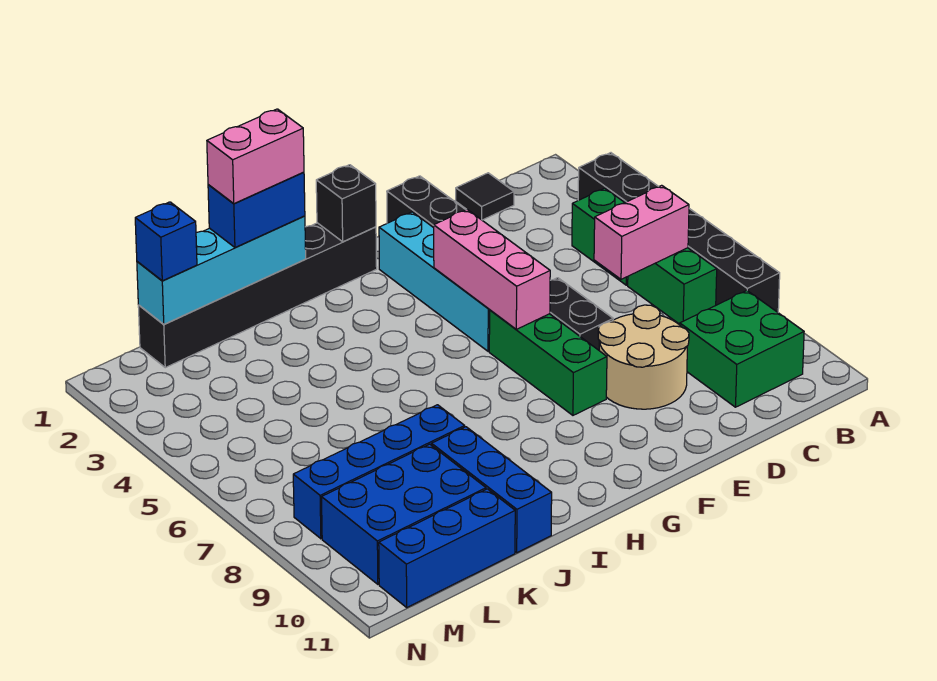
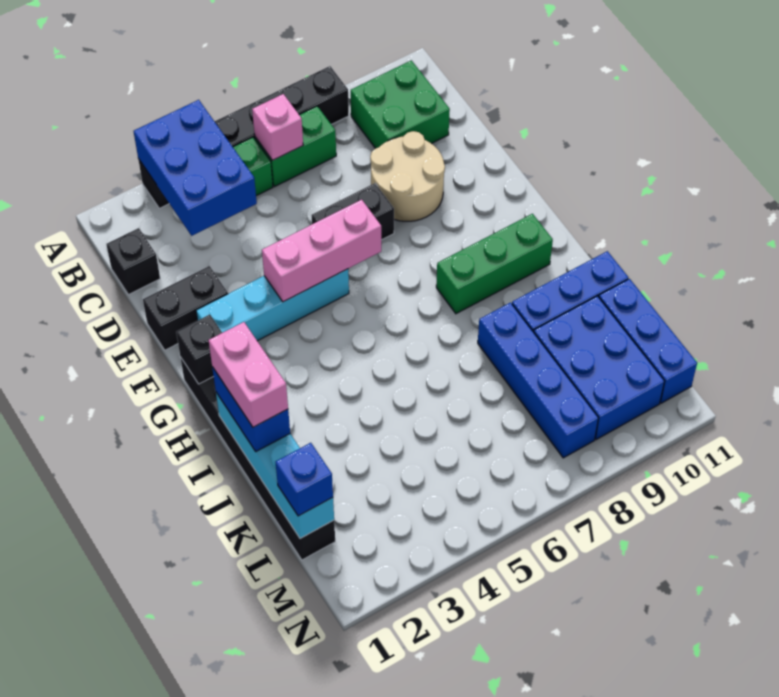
none -> blue brick A3:C4 level 2
pink brick B6:C6 level 2 -> pink brick B6 level 2
black tile C1 level 1 -> black brick C1 level 1
green brick F6:F8 level 1 -> green brick H8:H10 level 1

